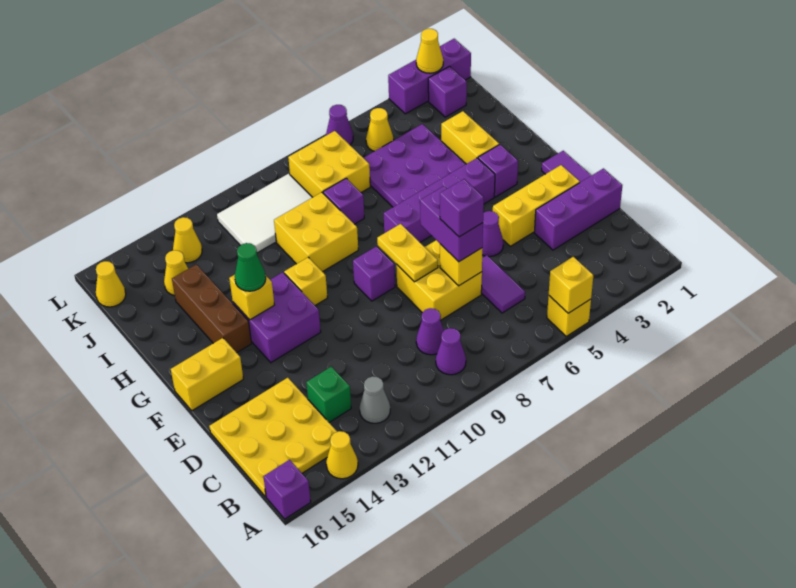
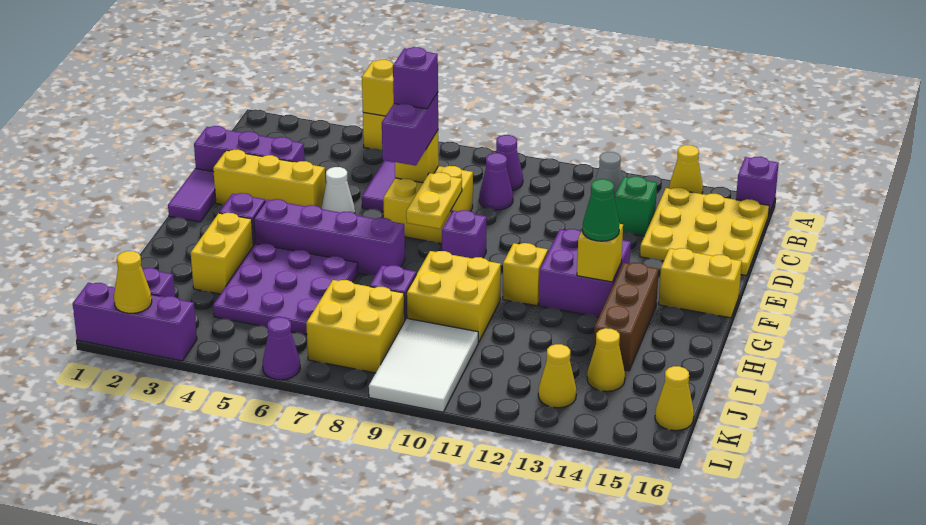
purple cone E5 level 1 -> white cone E5 level 1
white tile J9:K11 level 1 -> white tile J9:L10 level 1
yellow cone K5 level 1 -> none

